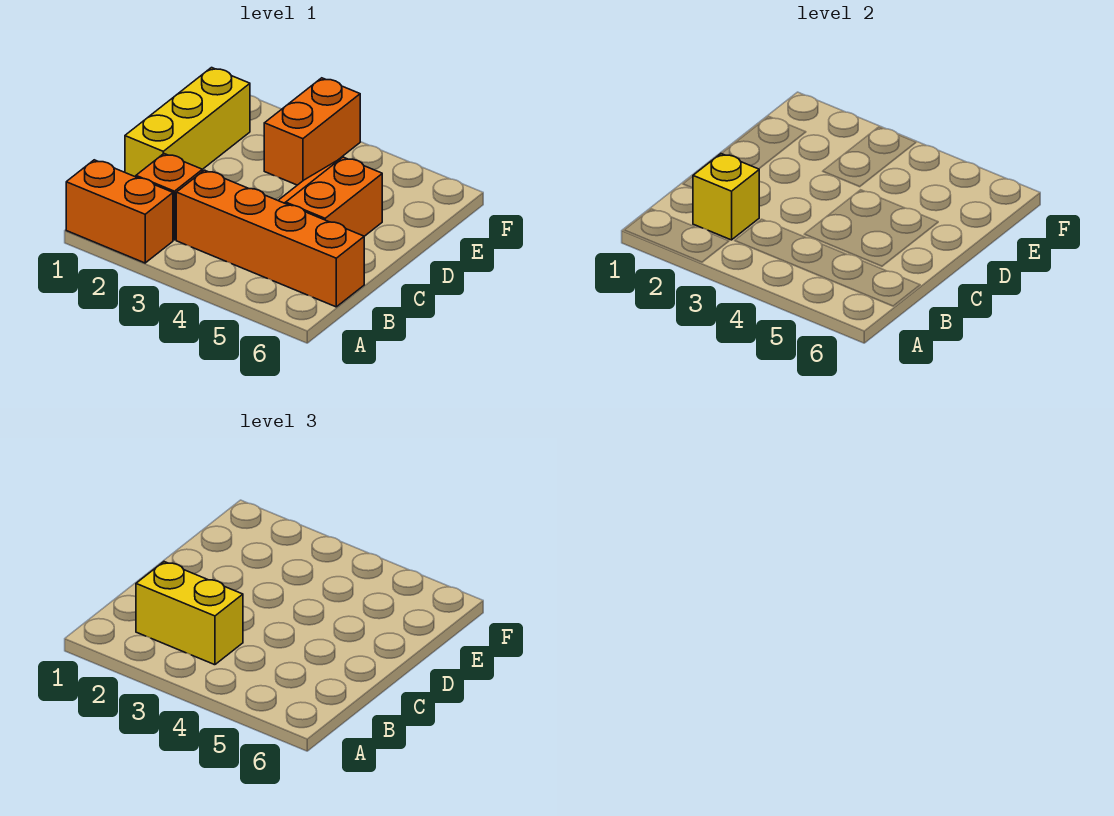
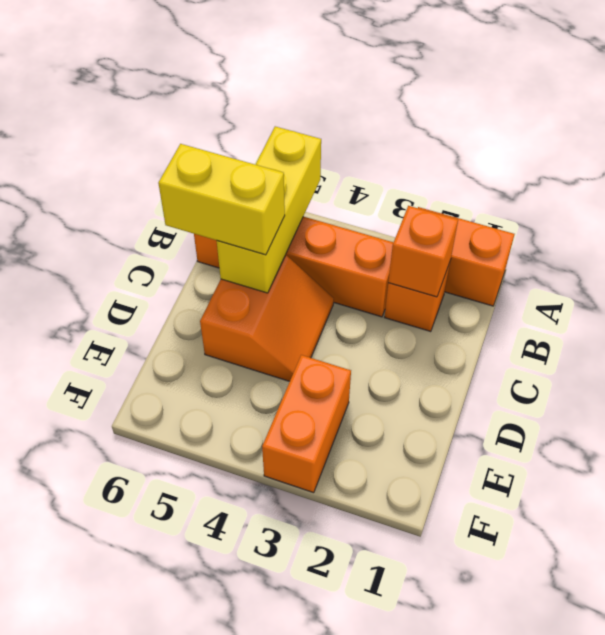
yellow brick B2 level 2 -> orange brick B2 level 2
yellow brick B2:B3 level 3 -> yellow brick C5:C6 level 3
yellow brick C1:E1 level 1 -> yellow brick A5:C5 level 2

